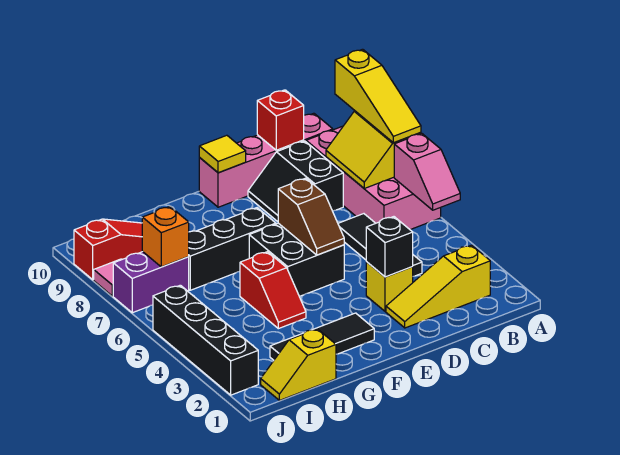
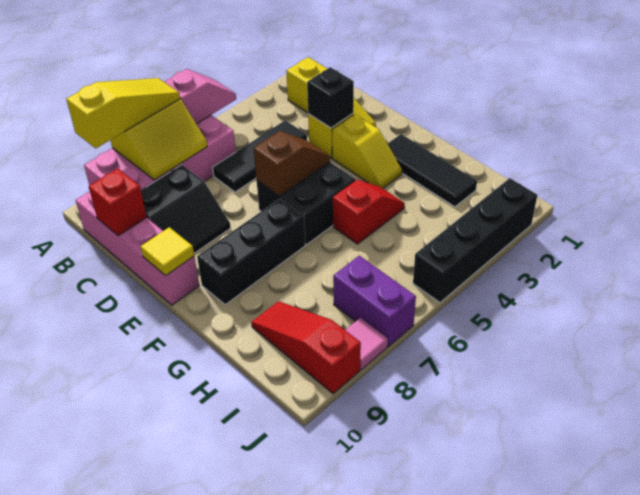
black brick F7:H7 level 1 -> black brick F7:F9 level 1
yellow slope H1:I1 level 1 top H -> yellow slope E3:F3 level 1 top E
orange brick I7 level 2 -> none

